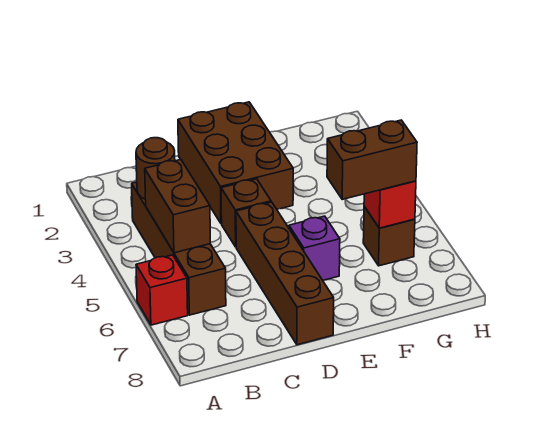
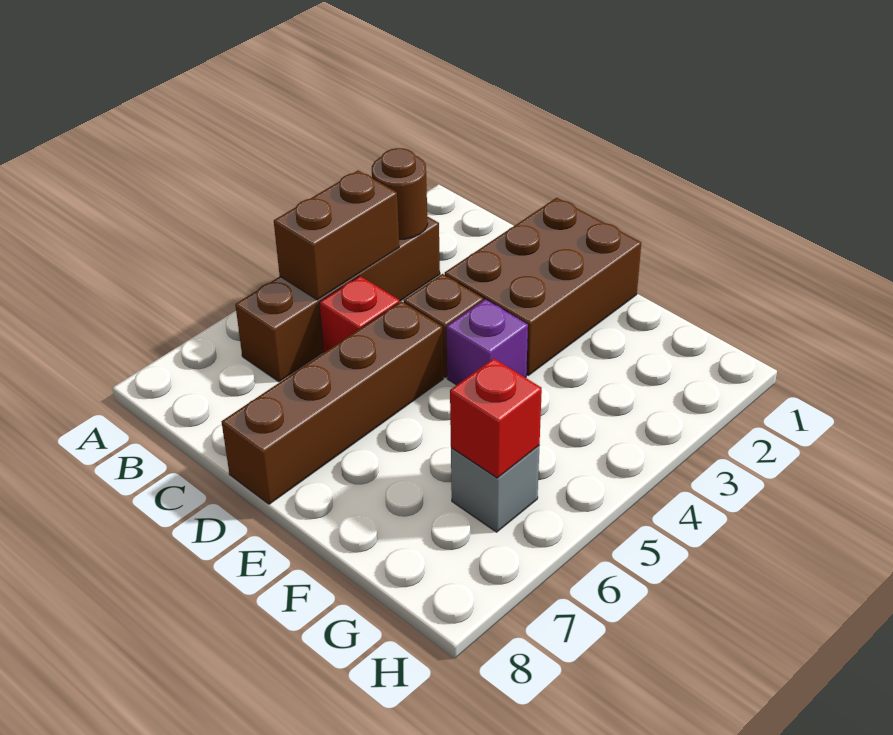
red brick A6 level 1 -> red brick C5 level 1
purple brick E6 level 1 -> purple brick E4 level 1
brown brick F6:G6 level 3 -> none
brown brick G6 level 1 -> grey brick G6 level 1

